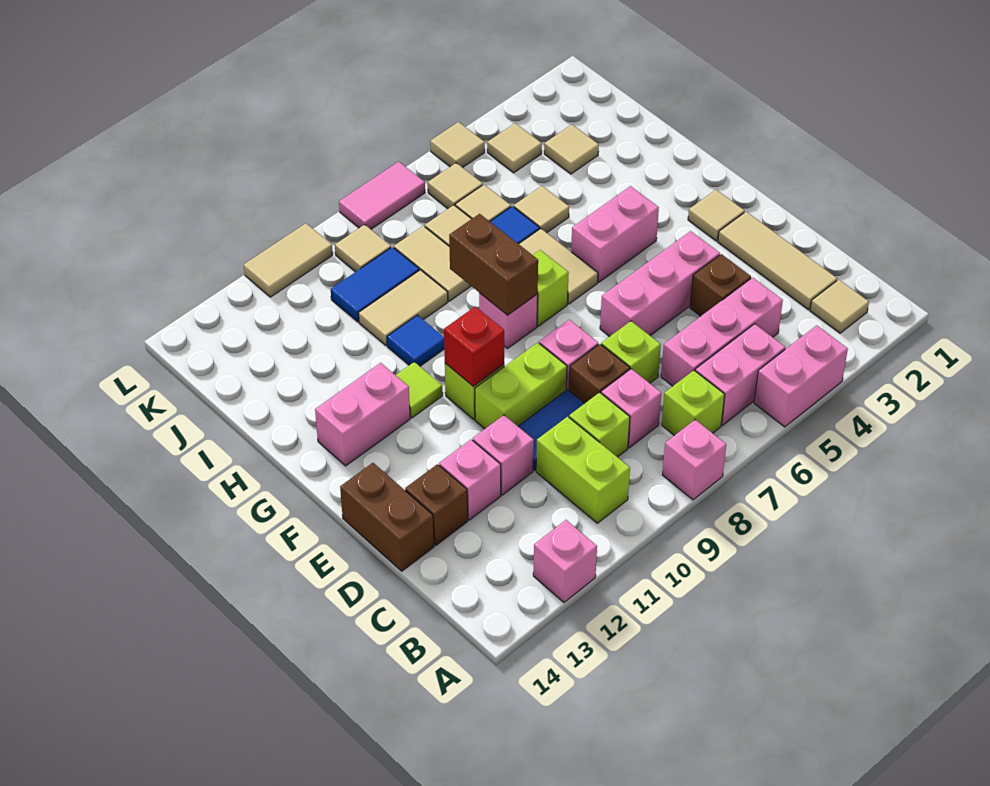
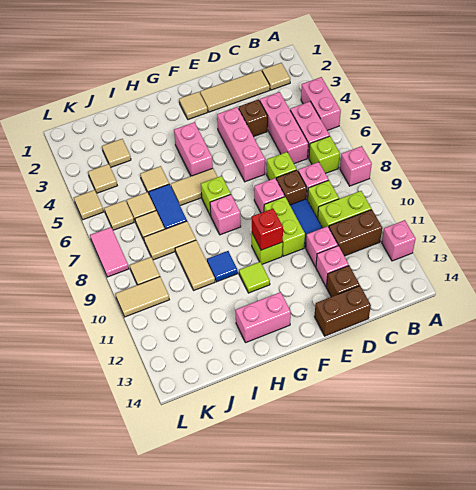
brown brick G8:H8 level 2 -> brown brick B11:C11 level 1
pink brick G12:G13 level 1 -> pink brick G13:H13 level 1
blue tile J9:J10 level 1 -> none
tan tile L10:L11 level 1 -> tan tile K10:L10 level 1

